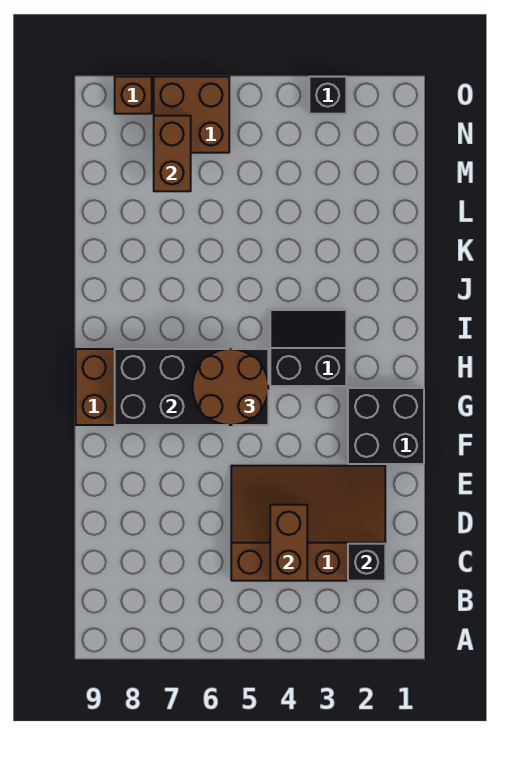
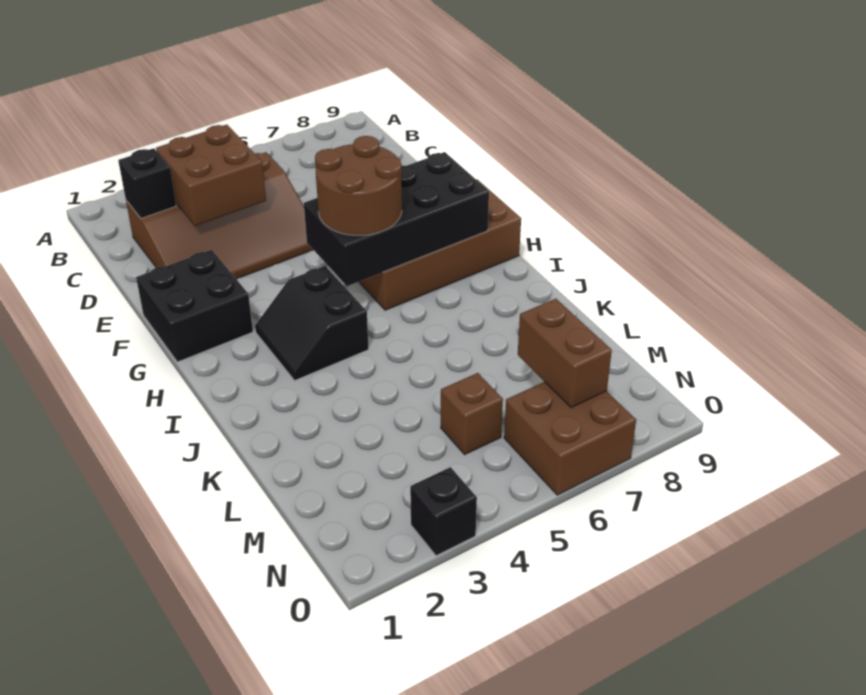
brown brick C4:D4 level 2 -> brown brick C3:D4 level 2
black slope H3:I4 level 1 top H -> black slope H3:I4 level 1 top 4
brown brick O8 level 1 -> brown brick M5 level 1

